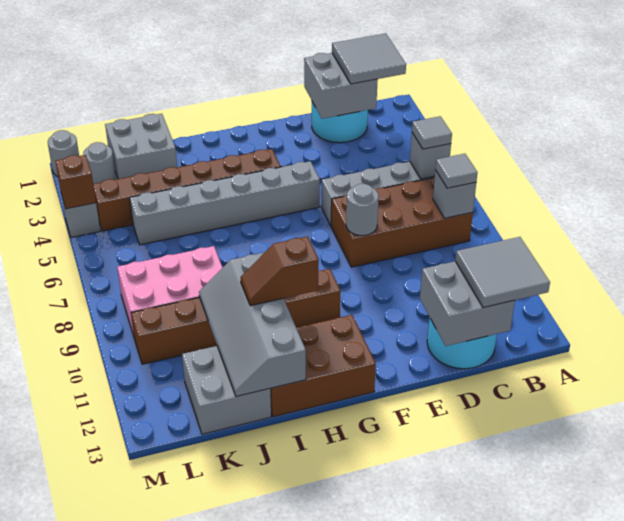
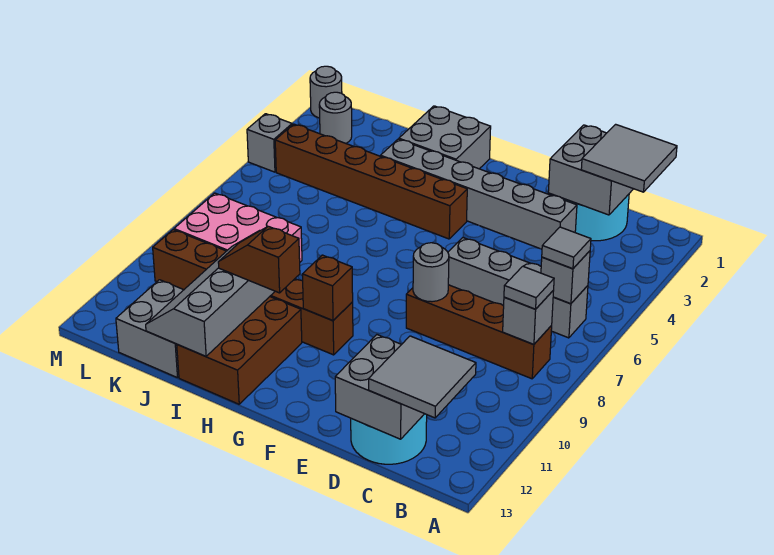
brown brick B7:E8 level 1 -> brown brick B8:E8 level 1
grey brick F5:K5 level 1 -> grey brick D3:I3 level 1
brown brick G12:I13 level 1 -> brown brick H11:I13 level 1
grey brick J1:K2 level 1 -> grey brick H1:I2 level 1
brown brick M4 level 2 -> brown brick G10 level 2

